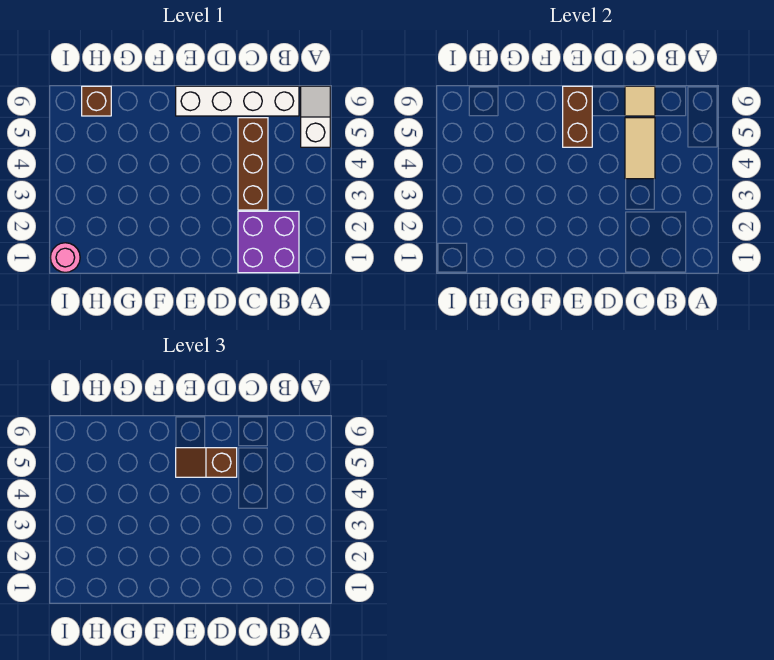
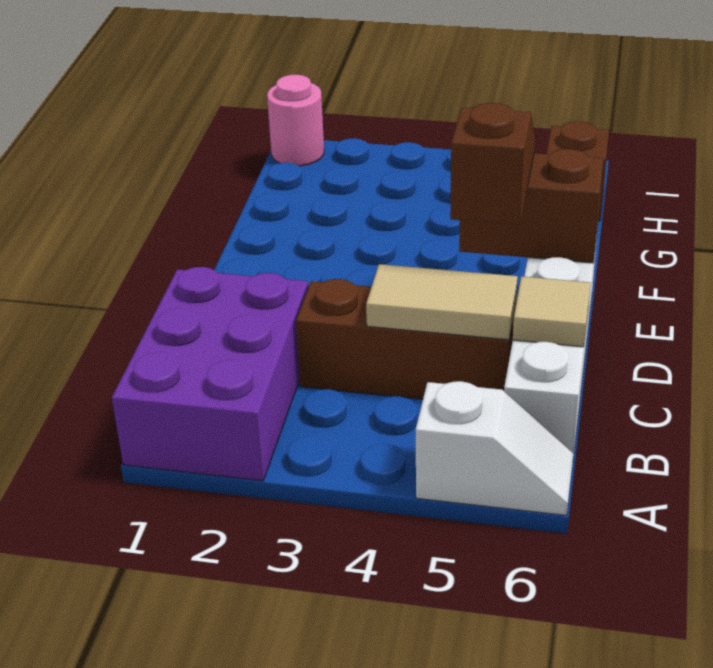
purple brick B1:C2 level 1 -> purple brick A1:C2 level 1

